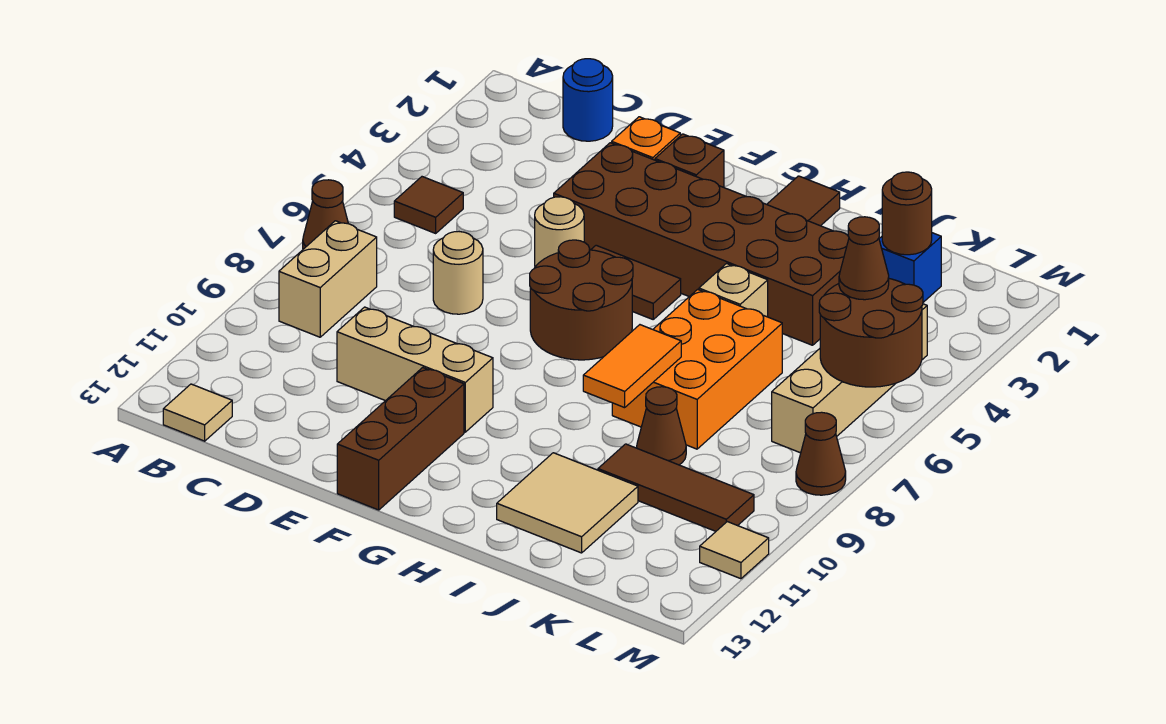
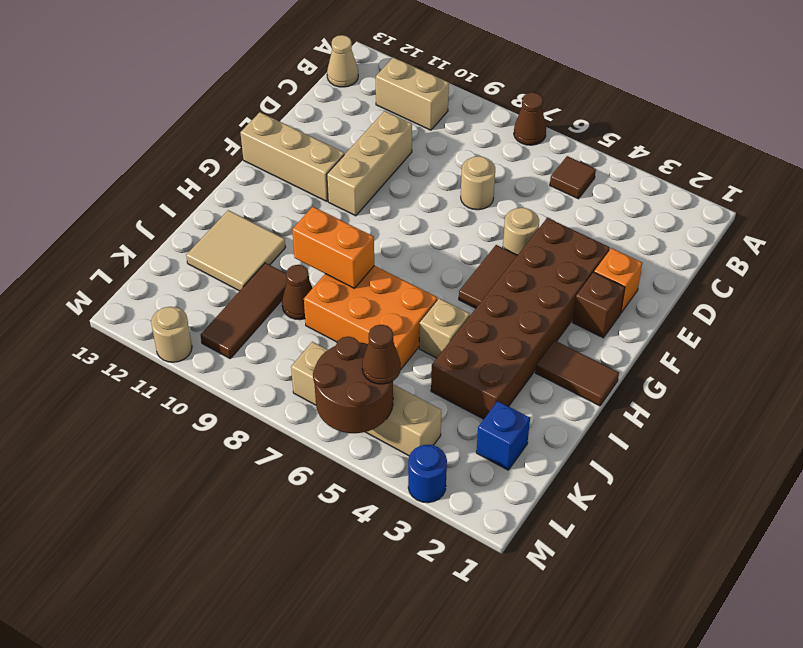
tan brick B8:B9 level 1 -> tan brick B10:B11 level 1
tan tile B13 level 1 -> tan cone B13 level 1
blue round brick C1 level 1 -> blue round brick M3 level 1
brown round brick F6:G7 level 1 -> none
brown brick F11:F13 level 1 -> tan brick F11:F13 level 1
orange tile I8:I9 level 2 -> orange brick I8:I9 level 2
brown round brick K2 level 2 -> none
brown cone M8 level 1 -> none
tan tile M11 level 1 -> tan round brick M11 level 1

